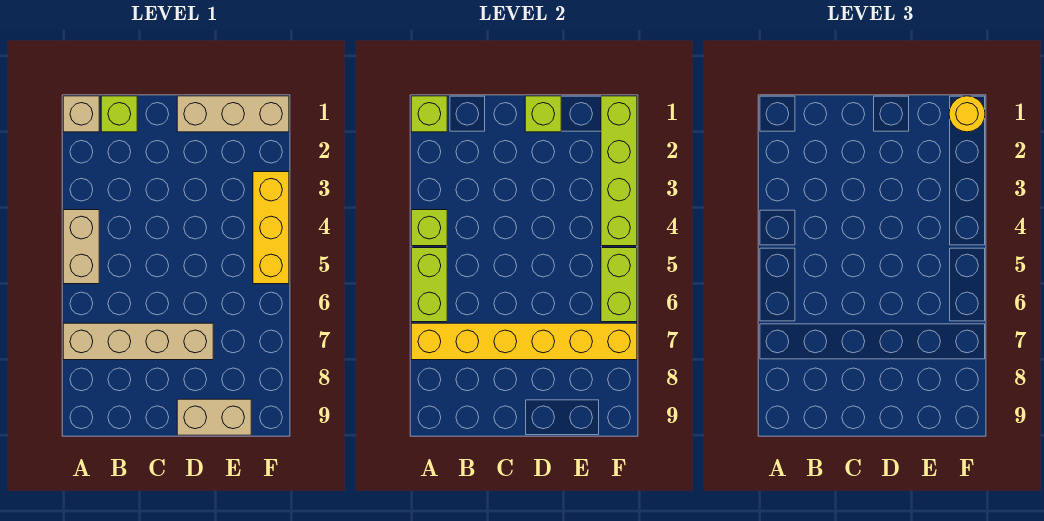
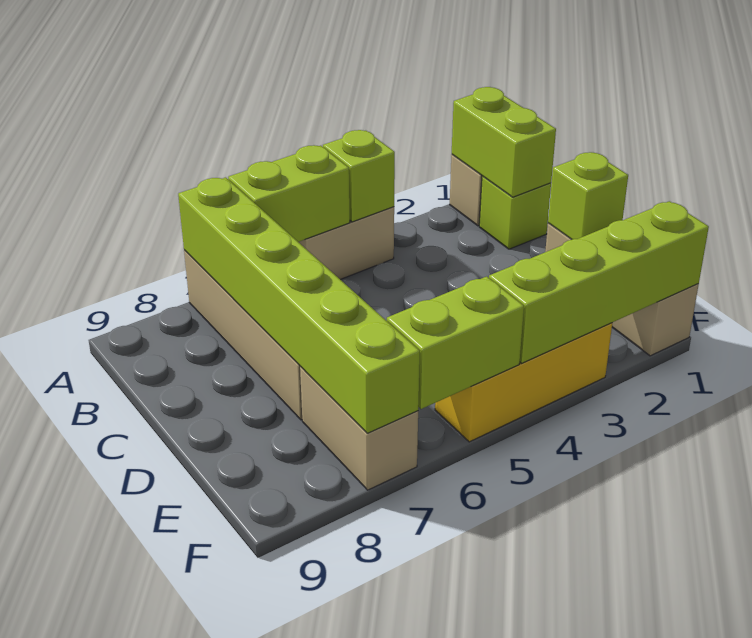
lime brick A1 level 2 -> lime brick A1:B1 level 2
yellow brick A7:F7 level 2 -> lime brick A7:F7 level 2
tan brick D9:E9 level 1 -> tan brick E7:F7 level 1
yellow round brick F1 level 3 -> none

